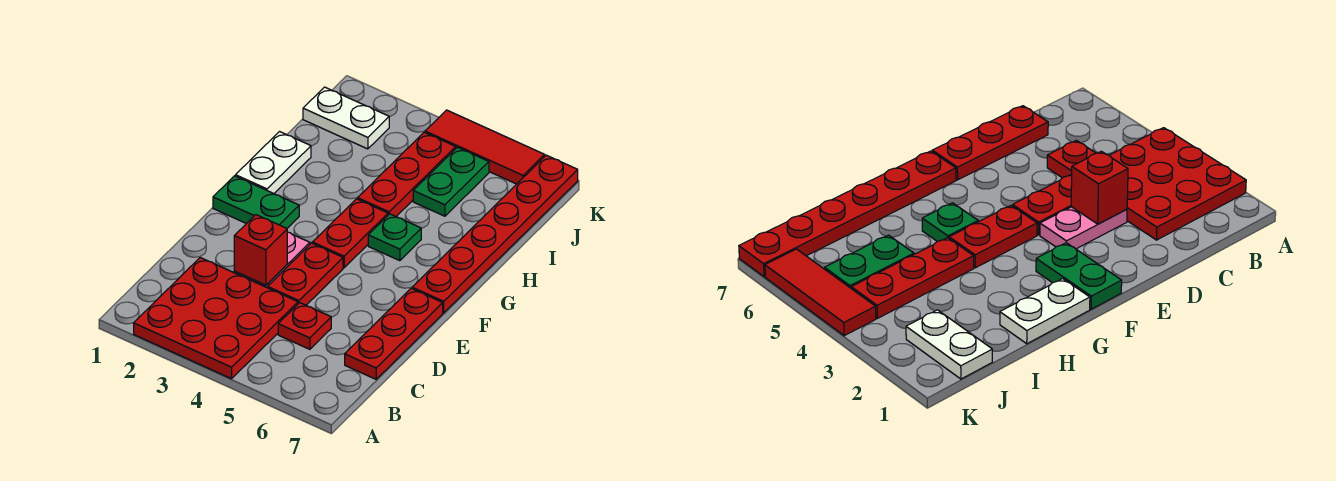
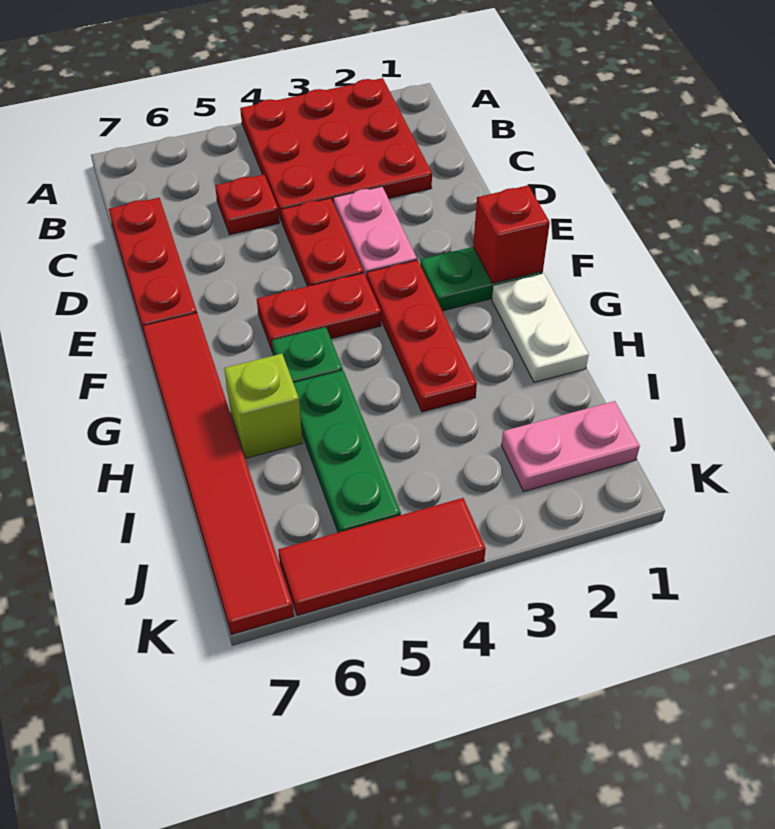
red brick D3 level 2 -> red brick F1 level 2
red plate F4:G4 level 1 -> red plate F4:F5 level 1
red plate F7:K7 level 1 -> red tile F7:K7 level 1
red plate H4:J4 level 1 -> red plate F3:H3 level 1
none -> lime brick H6 level 1
green plate I5:J5 level 1 -> green plate H5:J5 level 1
white plate J1:J2 level 1 -> pink plate J1:J2 level 1

